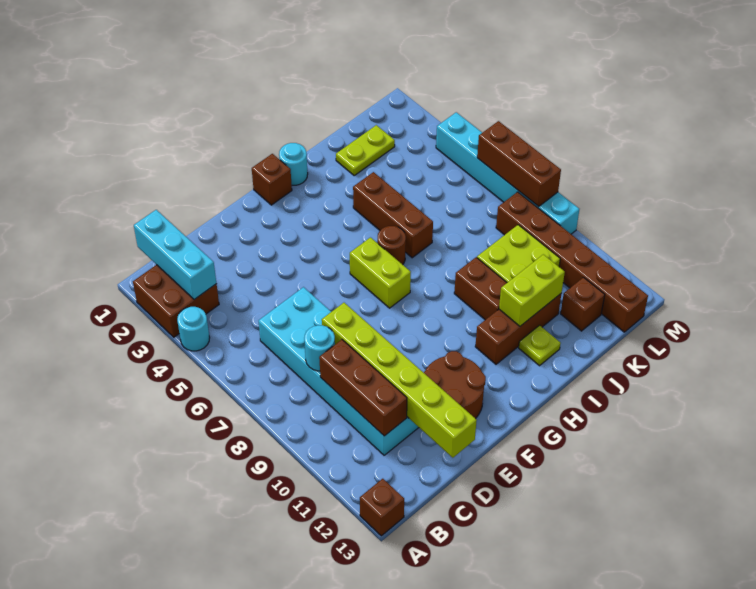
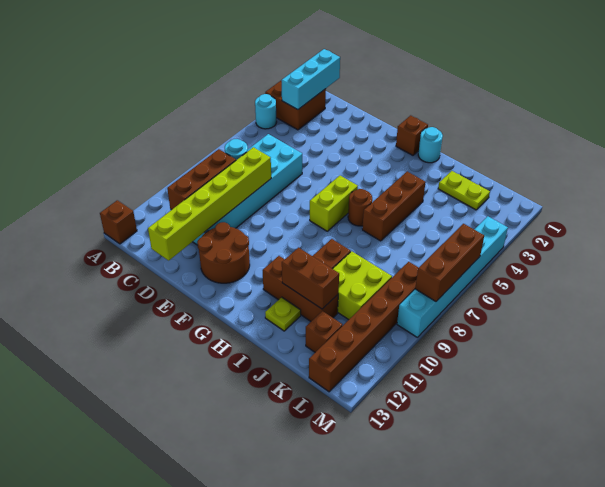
lime brick I11:J11 level 2 -> brown brick I11:J11 level 2

